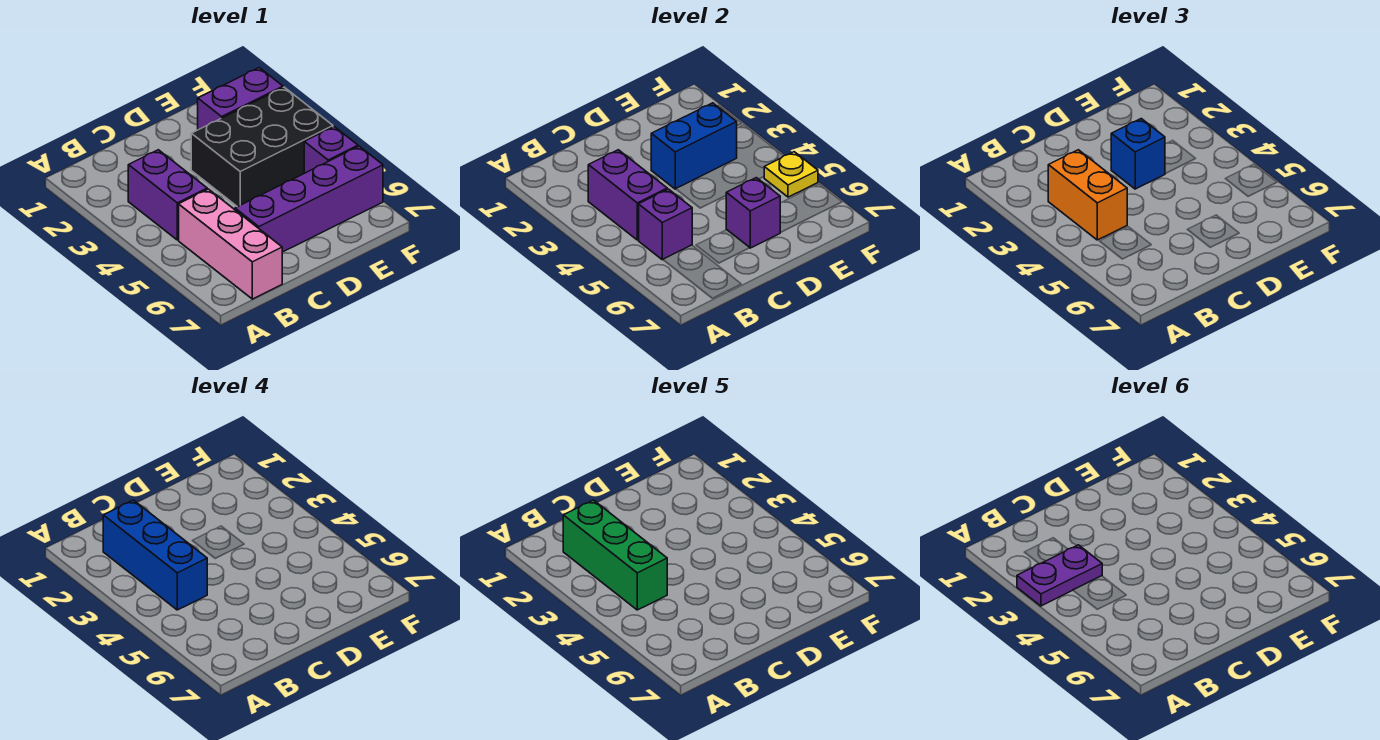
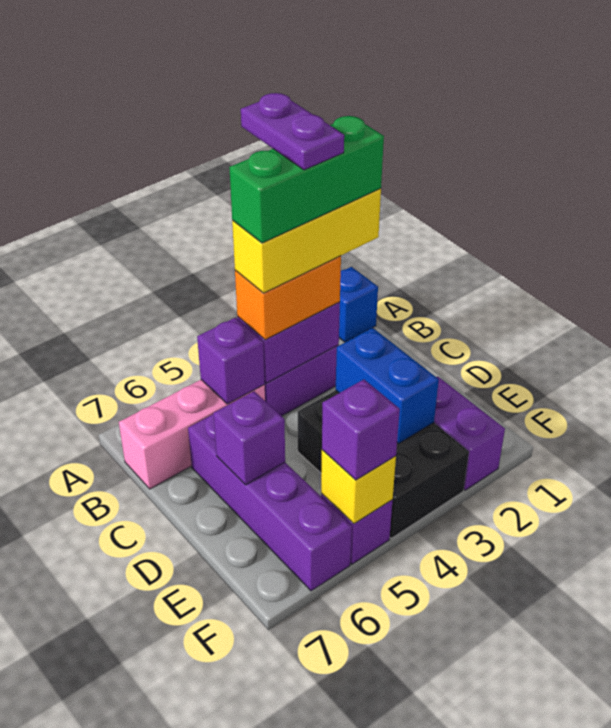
blue brick B2:B4 level 4 -> yellow brick B2:B4 level 4
blue brick D3 level 3 -> blue brick A1 level 1
yellow plate F5 level 2 -> yellow brick F5 level 2
none -> purple brick F5 level 3

